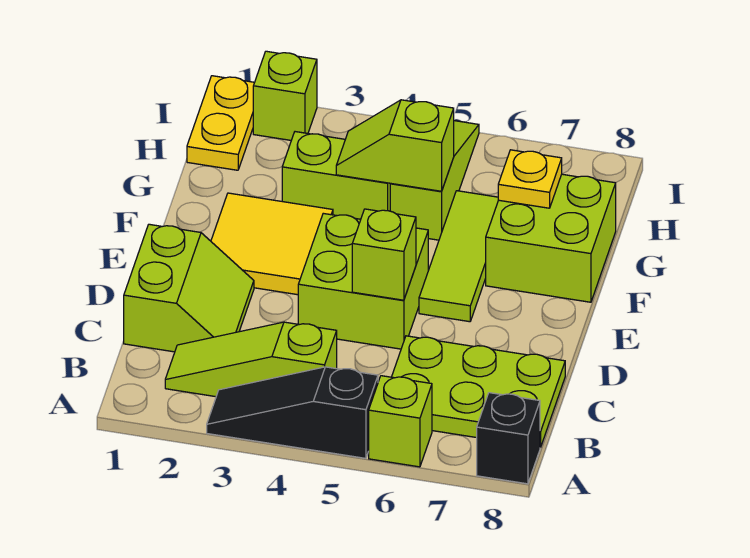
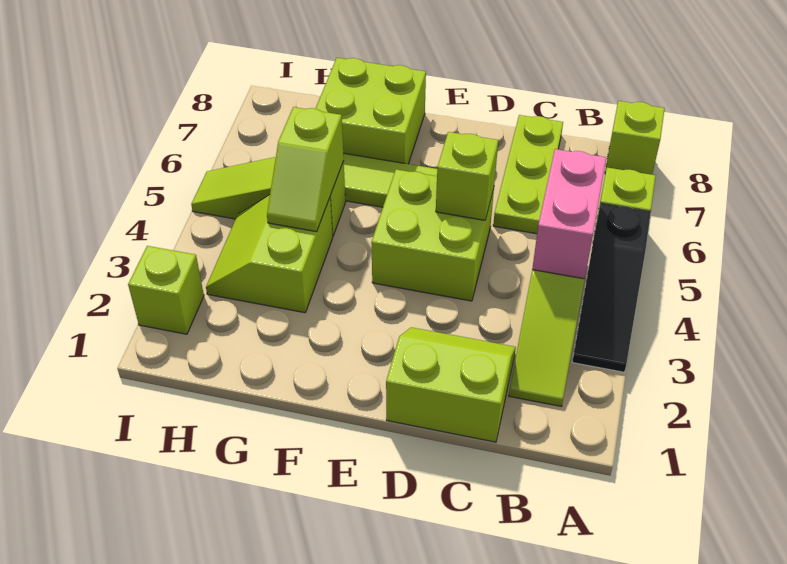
black brick A8 level 1 -> lime brick A8 level 1
none -> pink brick B4:B5 level 2
lime plate B6:C8 level 1 -> lime plate C6:C8 level 1
yellow tile E2:F3 level 1 -> none
yellow plate G7 level 2 -> none
yellow plate H1:I1 level 1 -> none

